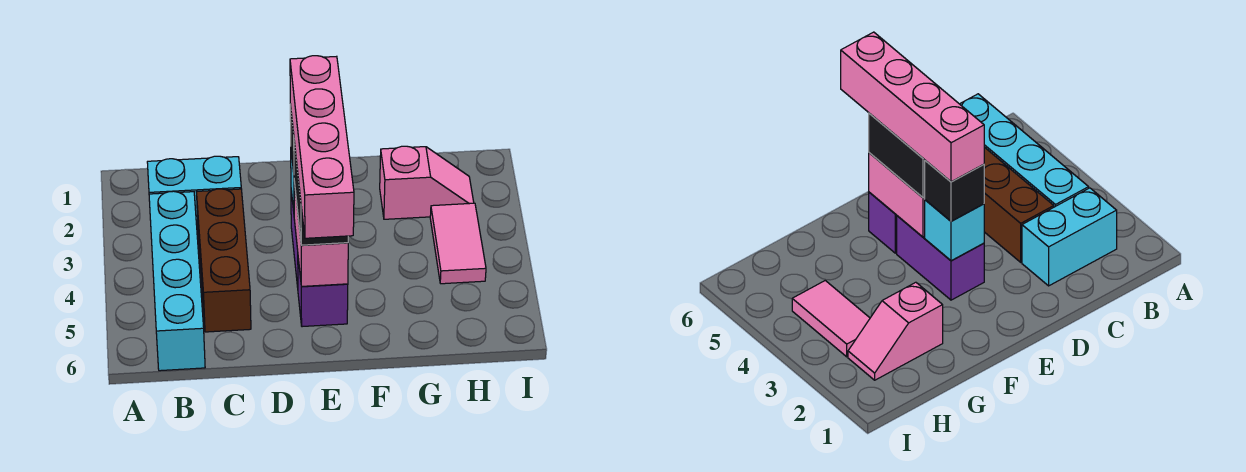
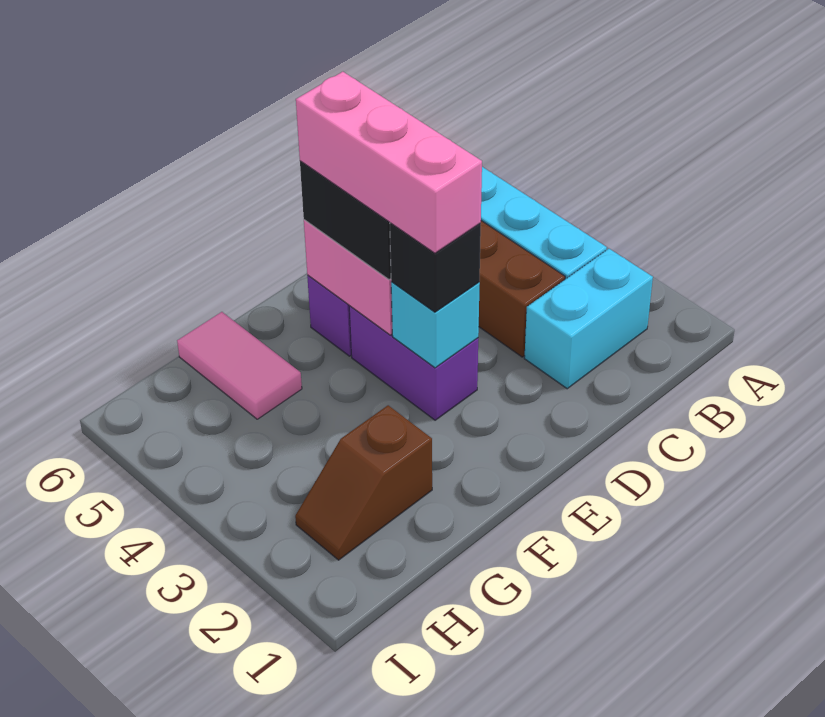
pink brick E3:E6 level 4 -> pink brick E3:E5 level 4
pink slope G2:H2 level 1 top G -> brown slope G2:H2 level 1 top G
pink tile H3:H4 level 1 -> pink tile G5:G6 level 1

